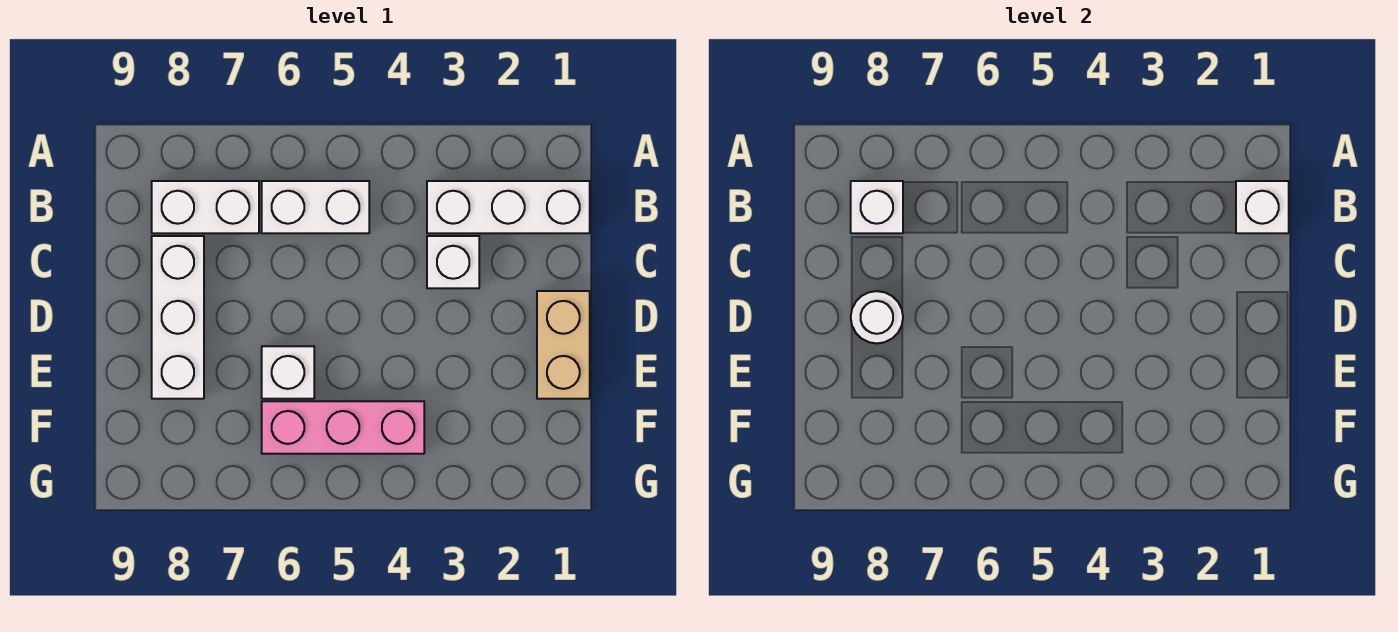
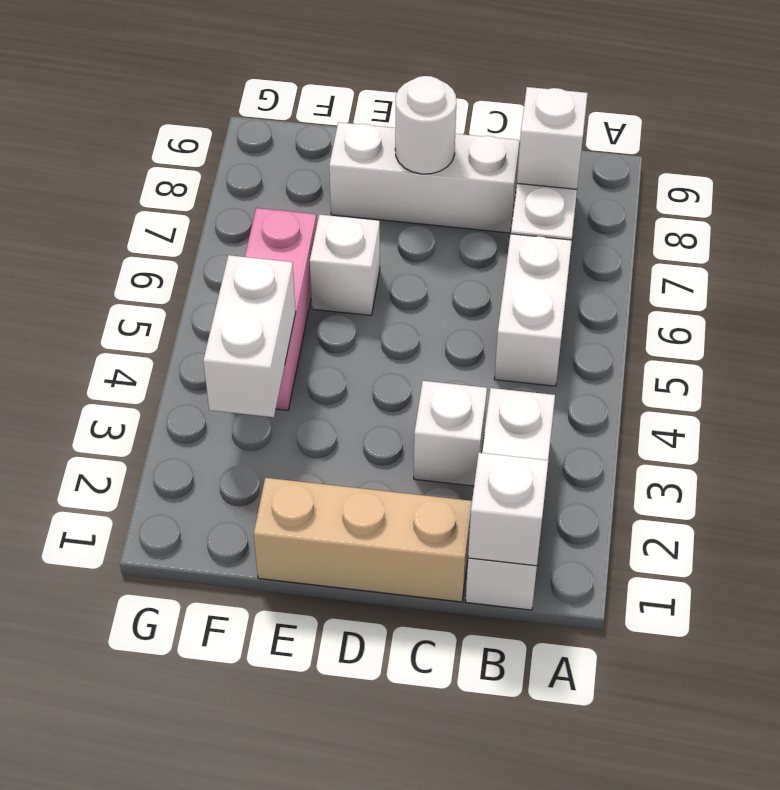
tan brick D1:E1 level 1 -> tan brick C1:E1 level 1
none -> white brick F3:F4 level 2

